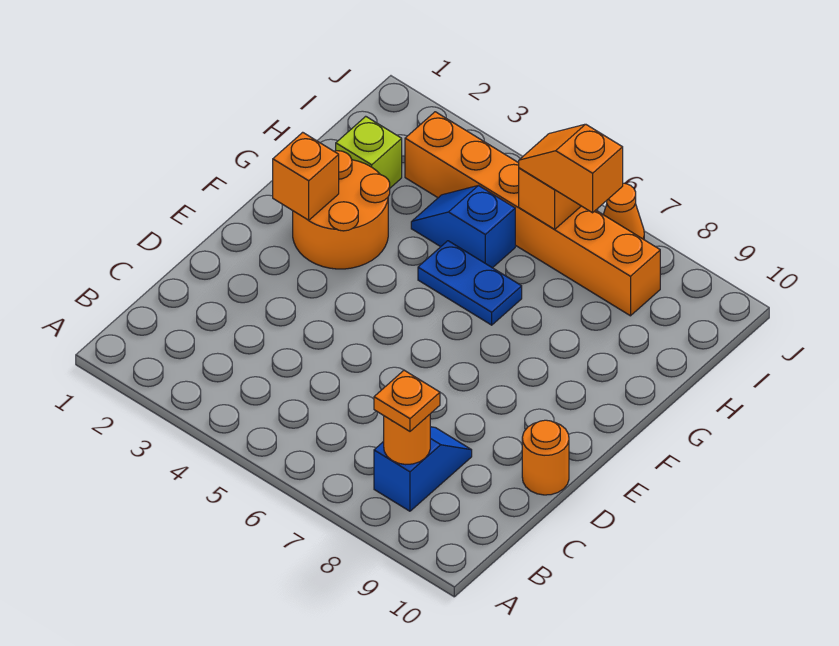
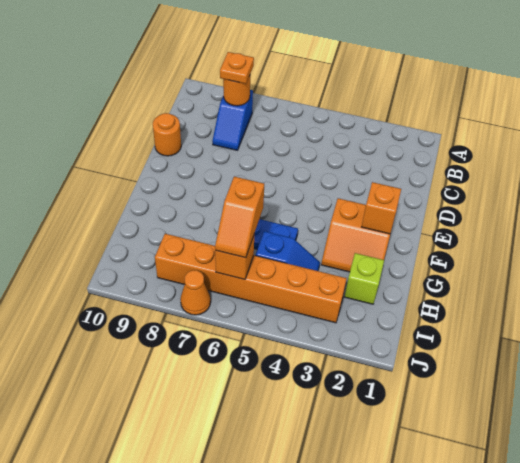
orange round brick F2:G3 level 1 -> orange slope F2:G3 level 1 top F
orange slope I6:I7 level 3 top 7 -> orange slope H6:I6 level 3 top H

